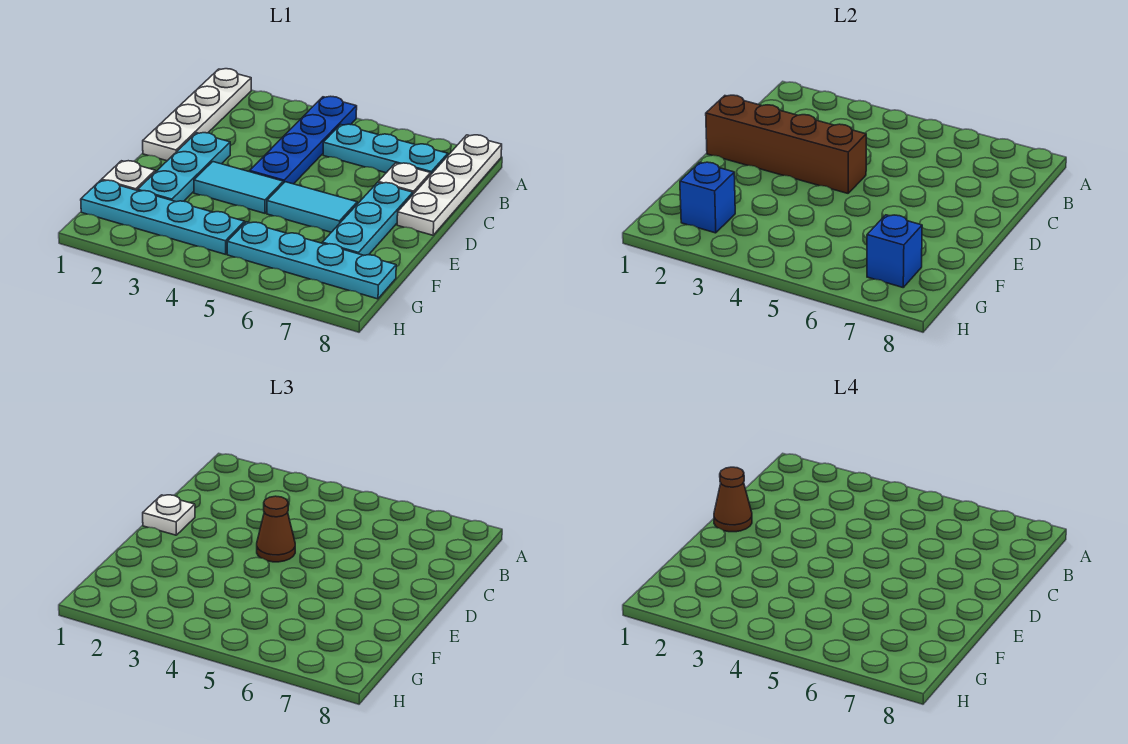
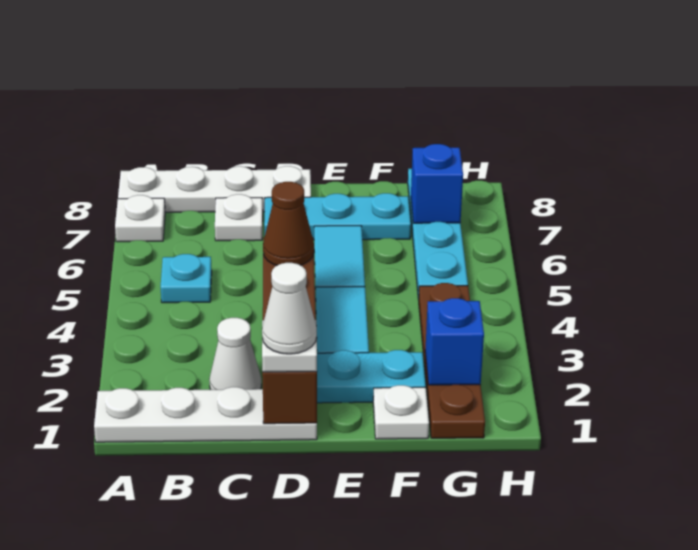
blue plate A4:D4 level 1 -> none
none -> white plate A7 level 1
cyan plate B5:B7 level 1 -> cyan plate B5 level 1
none -> white cone C2 level 1
brown cone D1 level 4 -> white cone D1 level 4
cyan plate G1:G4 level 1 -> brown plate G1:G4 level 1

